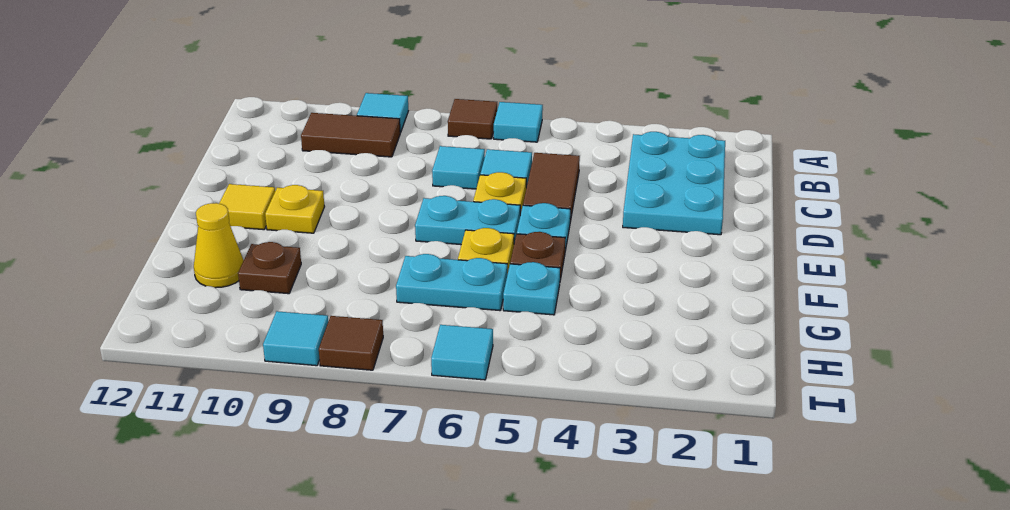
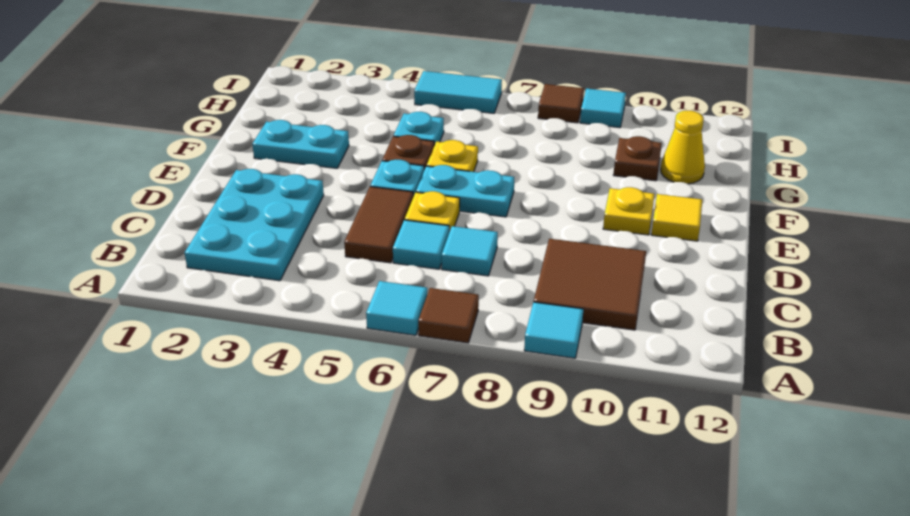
brown tile B9:B10 level 1 -> brown tile B9:C10 level 1
cyan plate G6:G7 level 1 -> cyan plate F2:F3 level 1
cyan tile I6 level 1 -> cyan tile I5:I6 level 1

